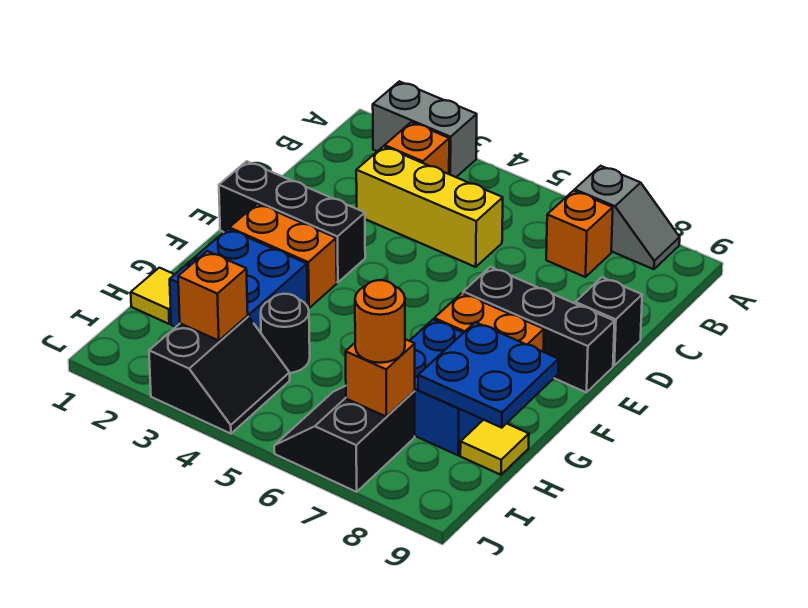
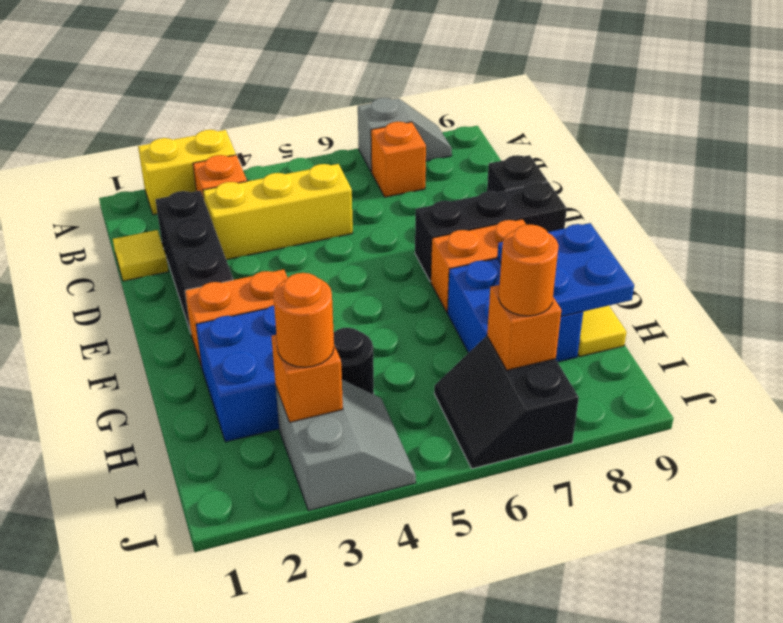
grey brick A2:A3 level 1 -> yellow brick A2:A3 level 1
black brick E1:E3 level 1 -> black brick C2:E2 level 1
yellow tile H1 level 1 -> yellow tile C1 level 1
black slope I3:J4 level 1 top 3 -> grey slope I3:J4 level 1 top 3
none -> orange round brick I3 level 3

